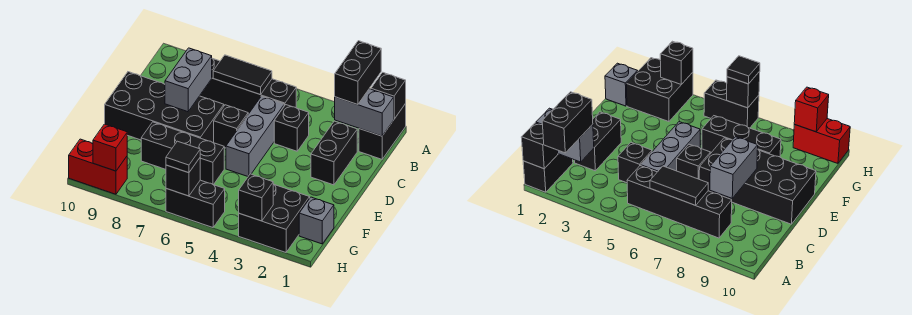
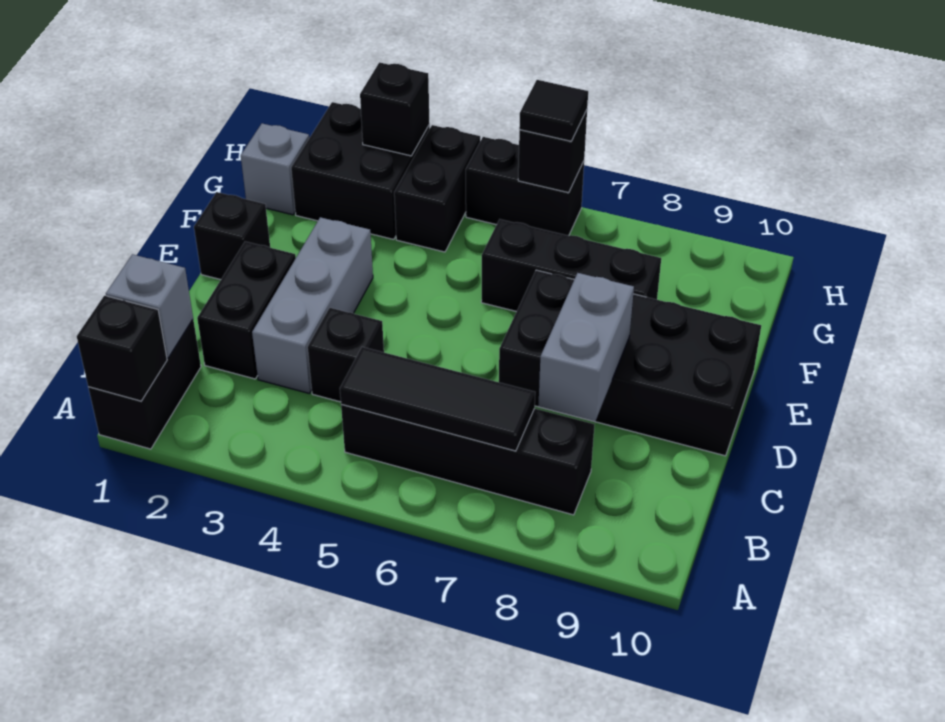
black brick A2:B2 level 3 -> black brick G4:H4 level 1
grey brick B1:B2 level 2 -> grey brick B1 level 2
black tile B6:B7 level 2 -> black tile B5:B7 level 2
grey brick C5:E5 level 1 -> grey brick C3:E3 level 1
black brick D6 level 1 -> black brick E1 level 1
red brick H9:H10 level 1 -> none
red brick H9 level 2 -> none

